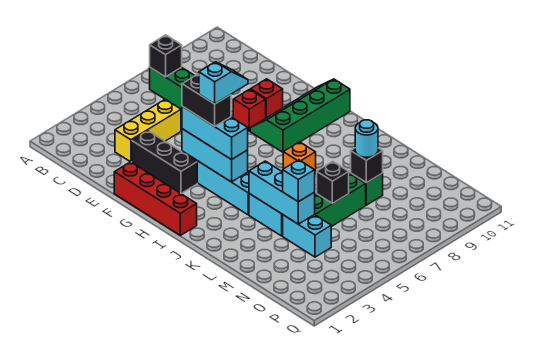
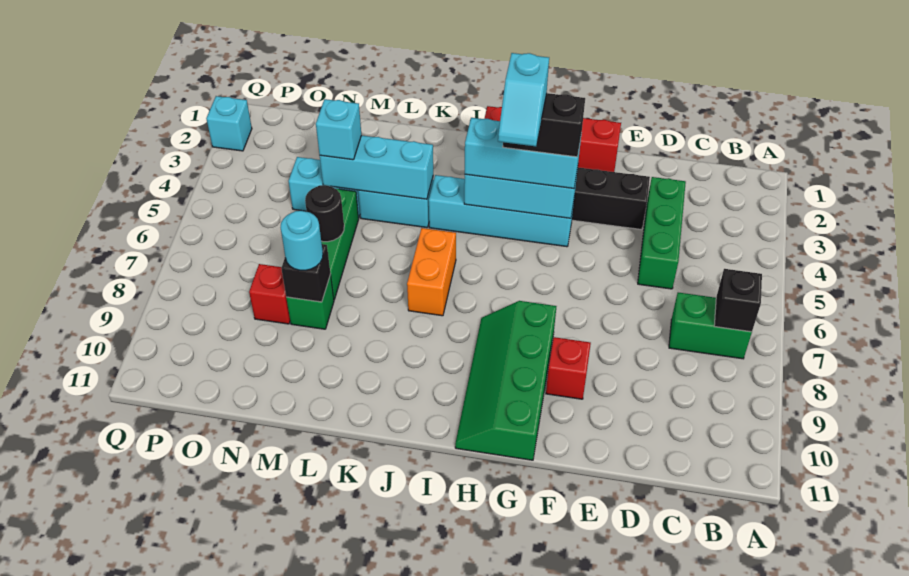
yellow brick D3:D5 level 1 -> green brick D3:D5 level 1
red brick F8 level 1 -> red brick N8 level 1
green slope G8:H11 level 1 top H -> green slope G8:H11 level 1 top G
orange brick J7 level 1 -> orange brick J6:J7 level 1
black brick M6 level 2 -> black round brick M6 level 2
none -> cyan brick Q2 level 1

